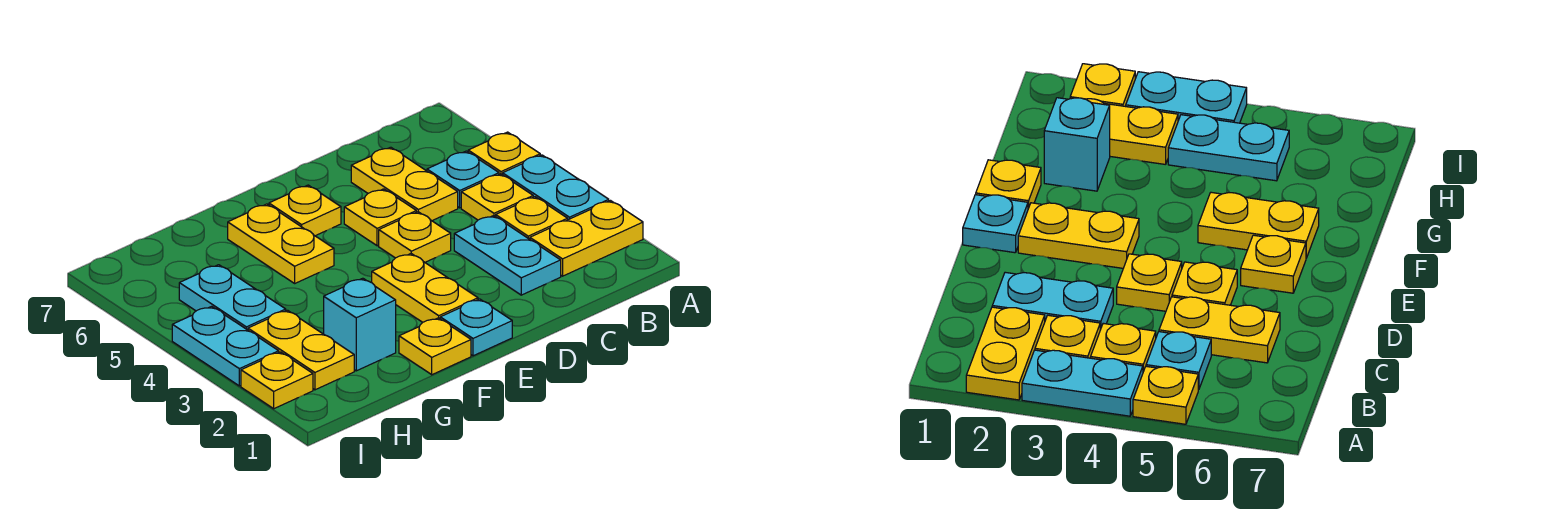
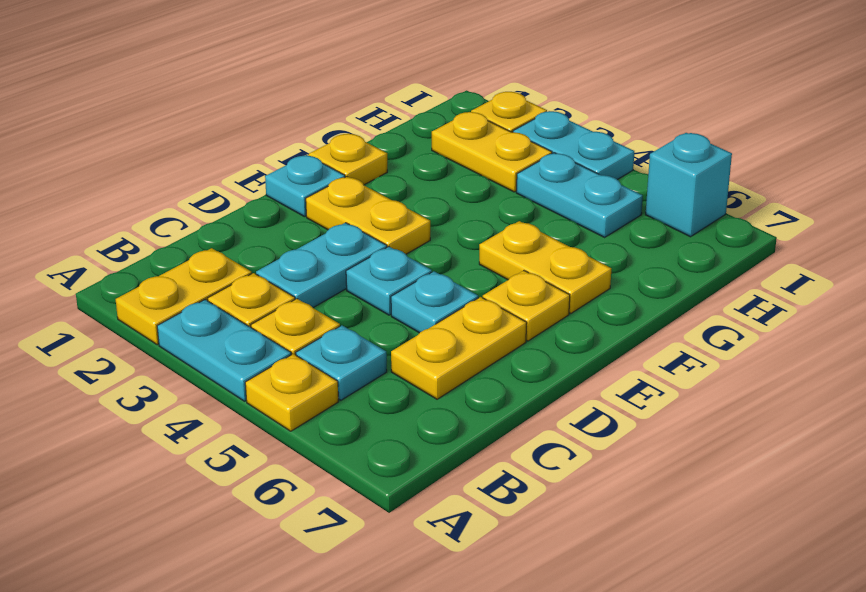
cyan plate C2:C3 level 1 -> cyan plate C3:D3 level 1
yellow plate C5:C6 level 1 -> yellow plate C6:D6 level 1
yellow plate D4 level 1 -> cyan plate D4 level 1
yellow plate D5 level 1 -> cyan plate D5 level 1
cyan brick G2 level 1 -> cyan brick I6 level 1

